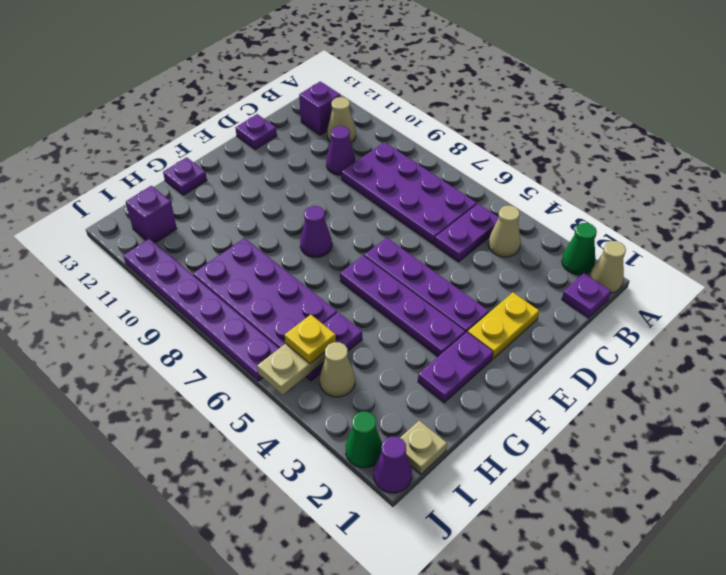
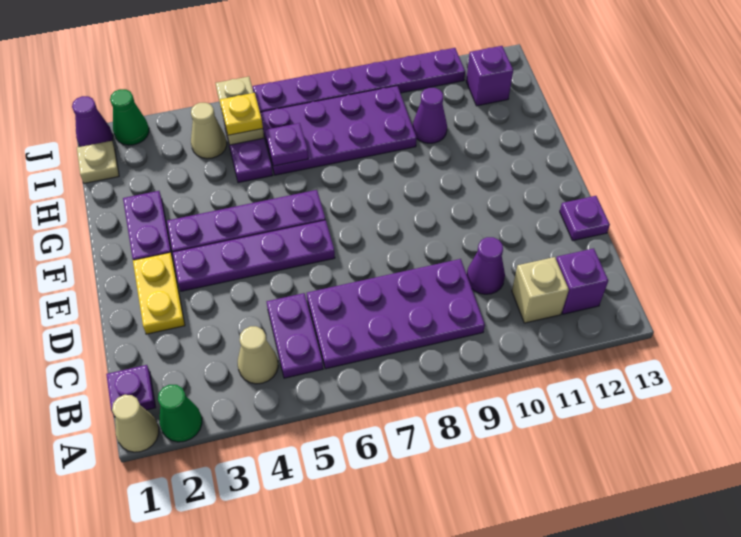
tan cone B11 level 1 -> tan brick B11 level 1
purple cone F8 level 1 -> purple cone H10 level 1
purple plate G13 level 1 -> purple plate H6 level 2

